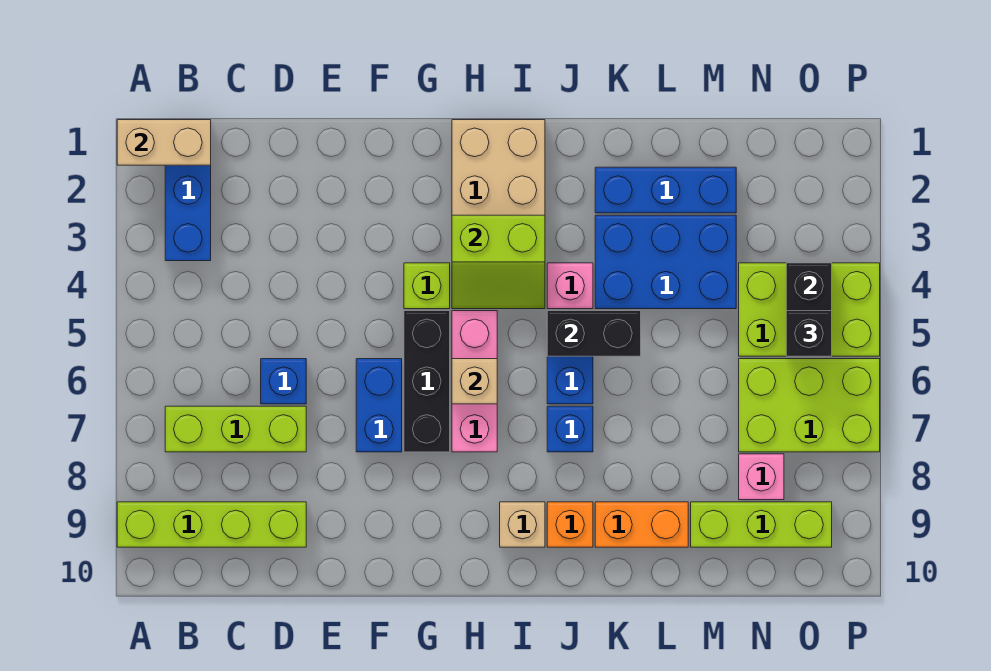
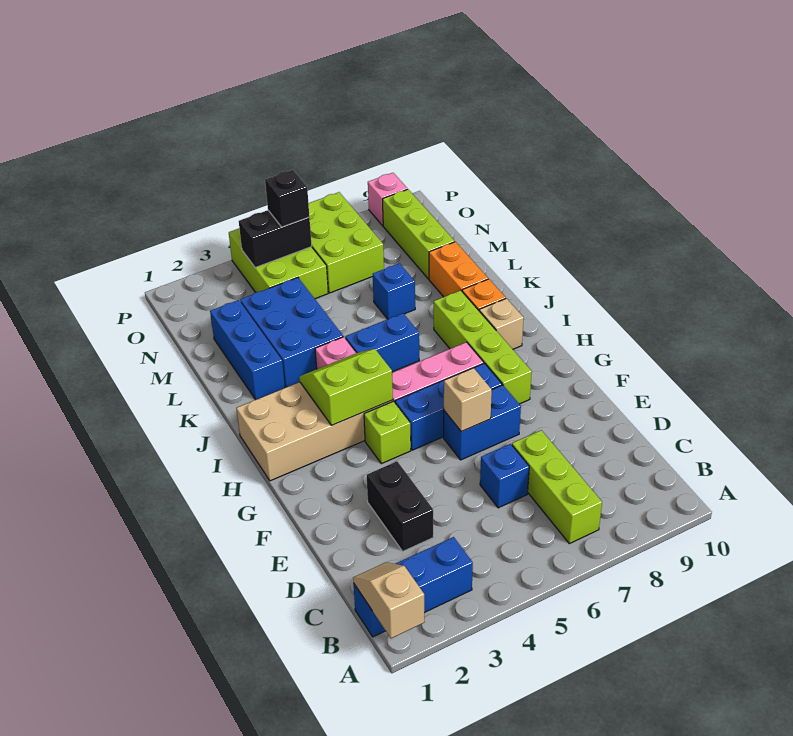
tan brick A1:B1 level 2 -> tan slope A1:B1 level 2 top A
lime brick A9:D9 level 1 -> lime brick G8:J8 level 1
black brick G5:G7 level 1 -> blue brick G5:G7 level 1
lime slope H3:I4 level 2 top 3 -> lime slope H3:I4 level 2 top H
tan brick H6 level 2 -> tan brick F6 level 2
black brick J5:K5 level 2 -> black brick D3:E3 level 1
blue brick J7 level 1 -> blue brick L7 level 1
pink brick N8 level 1 -> pink brick P9 level 1

